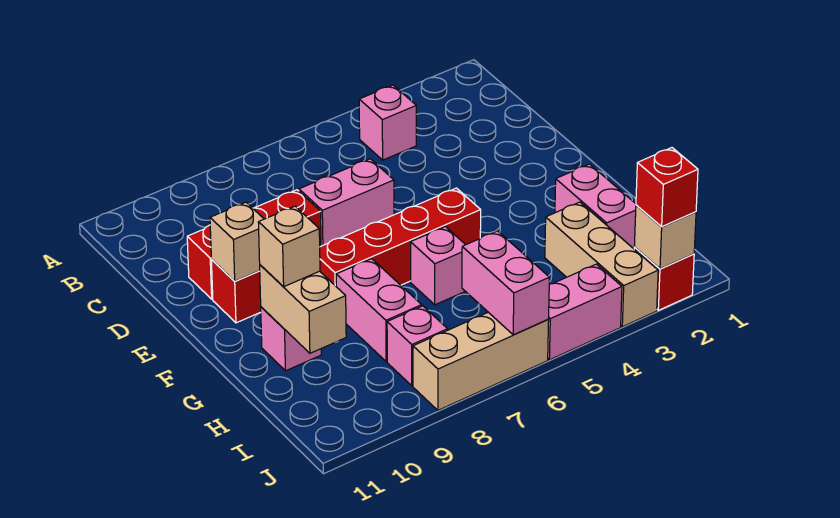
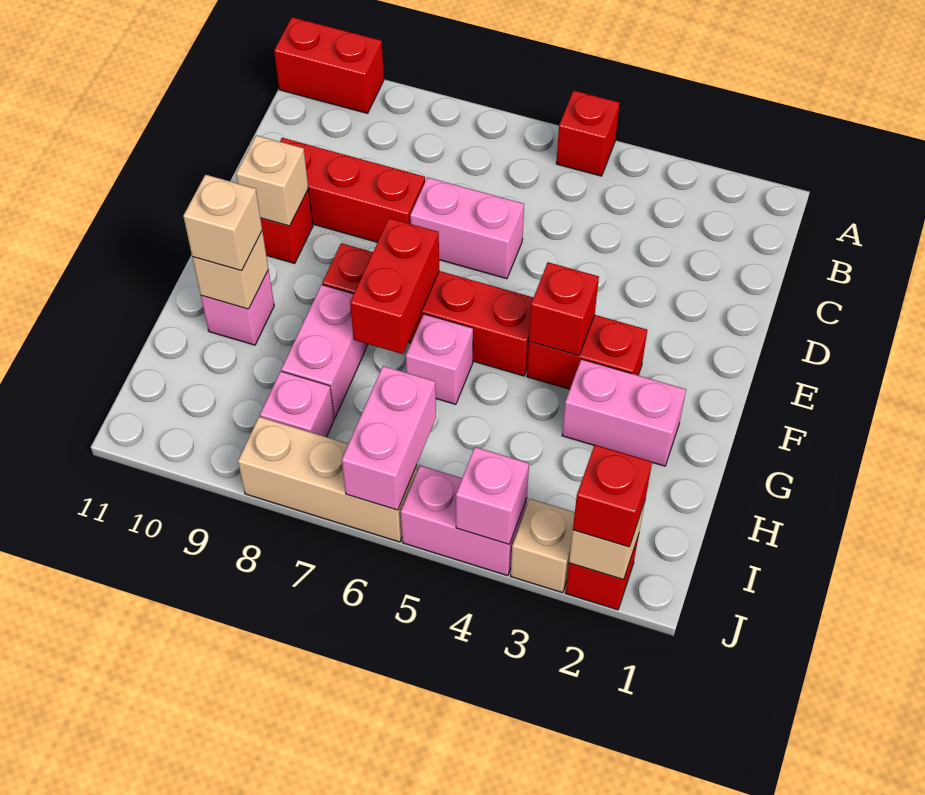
none -> red brick A5 level 1
none -> red brick A10:A11 level 1
pink brick B4 level 1 -> pink brick J4 level 2
none -> red brick F3:F4 level 1
none -> red brick F4 level 2
none -> red brick F7:G7 level 2
pink brick G2:H2 level 1 -> pink brick G2:G3 level 1
tan brick G10:H10 level 2 -> tan brick G10 level 2
tan brick H3:J3 level 1 -> tan brick J3 level 1

